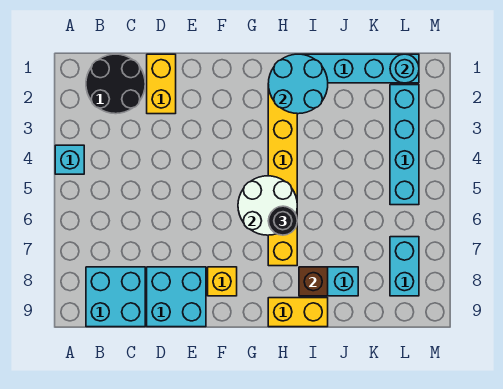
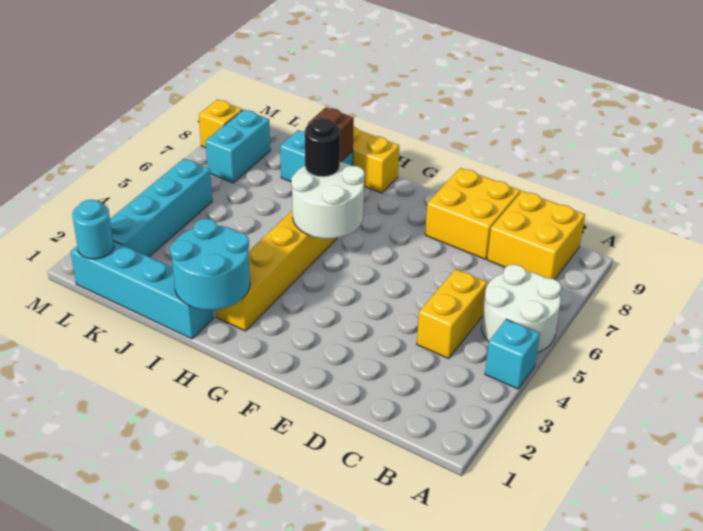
none -> white round brick A5:B6 level 1
black round brick B1:C2 level 1 -> none
cyan brick B8:C9 level 1 -> yellow brick B8:C9 level 1
yellow brick D1:D2 level 1 -> yellow brick C4:C5 level 1
cyan brick D8:E9 level 1 -> yellow brick D8:E9 level 1
yellow brick F8 level 1 -> yellow brick M8 level 1

